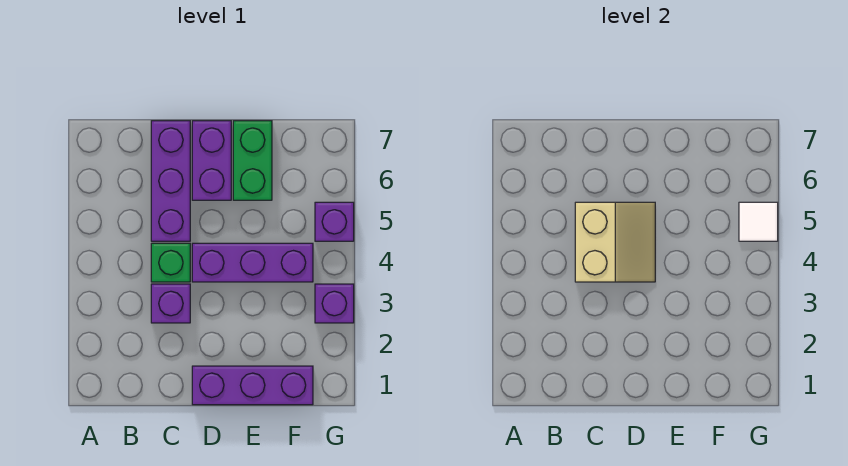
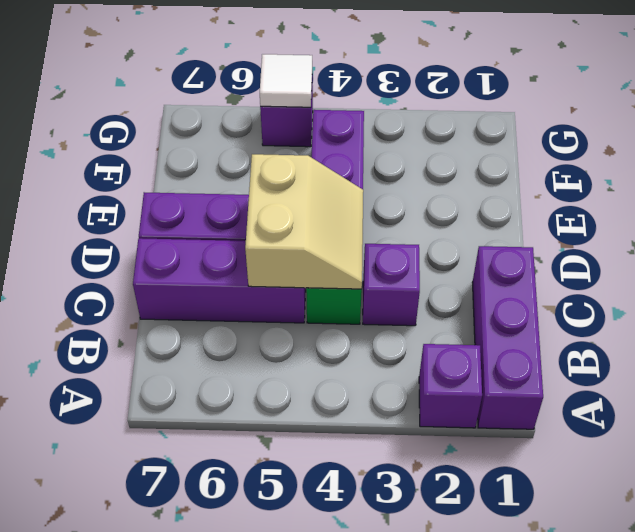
tan slope C4:D5 level 2 top C -> tan slope C4:D5 level 2 top 5
purple brick D1:F1 level 1 -> purple brick A1:C1 level 1
green brick E6:E7 level 1 -> none
purple brick G3 level 1 -> purple brick A2 level 1

